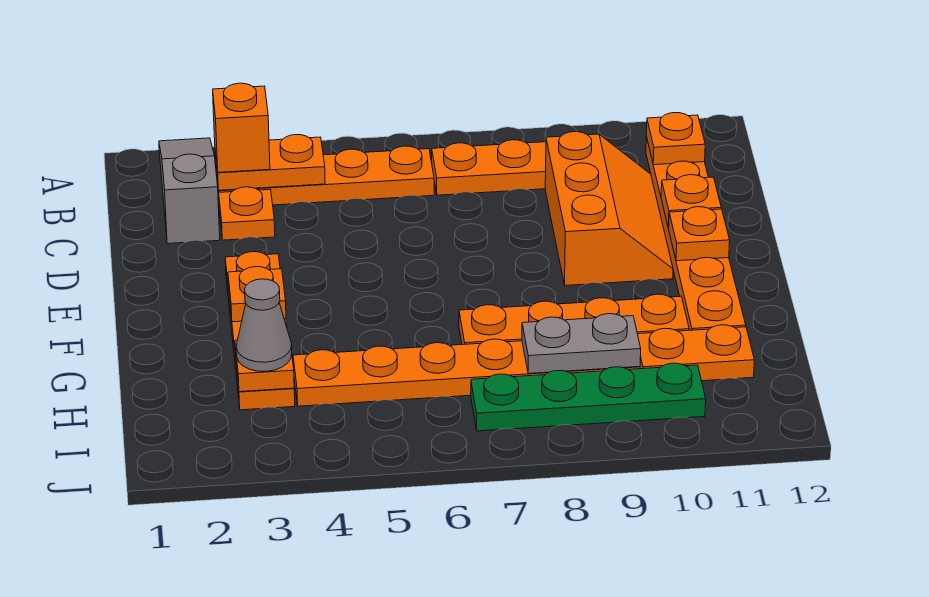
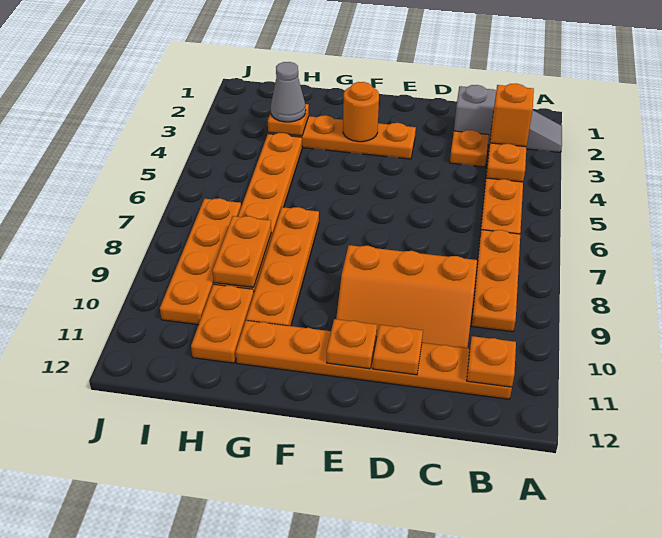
orange plate F3 level 2 -> orange round brick F3 level 2
grey plate H8:H9 level 2 -> orange plate H8:H9 level 2
green plate I7:I10 level 1 -> orange plate I7:I10 level 1

